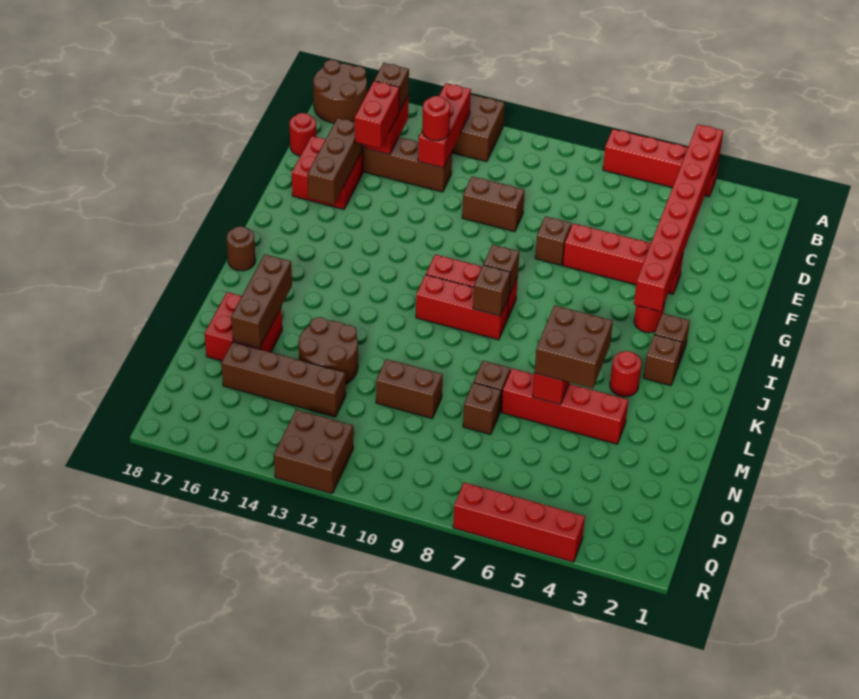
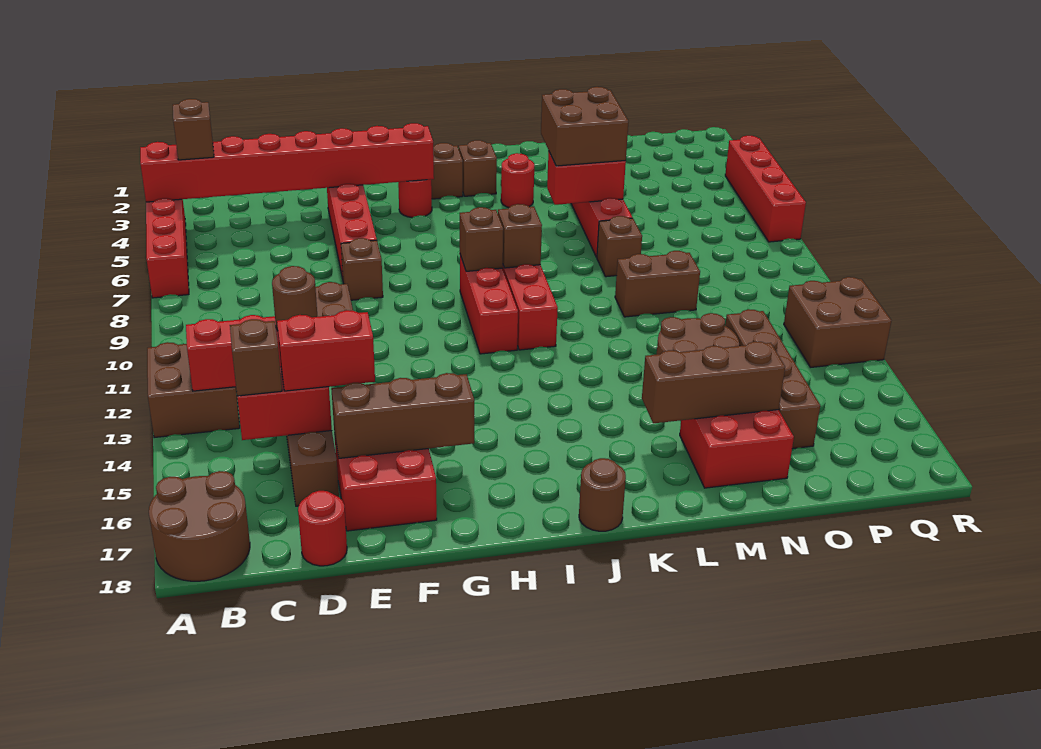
red round brick D13 level 3 -> brown round brick D13 level 3
brown brick N8 level 1 -> brown brick B4 level 3
brown brick N10:N11 level 1 -> brown brick M10:N10 level 1

